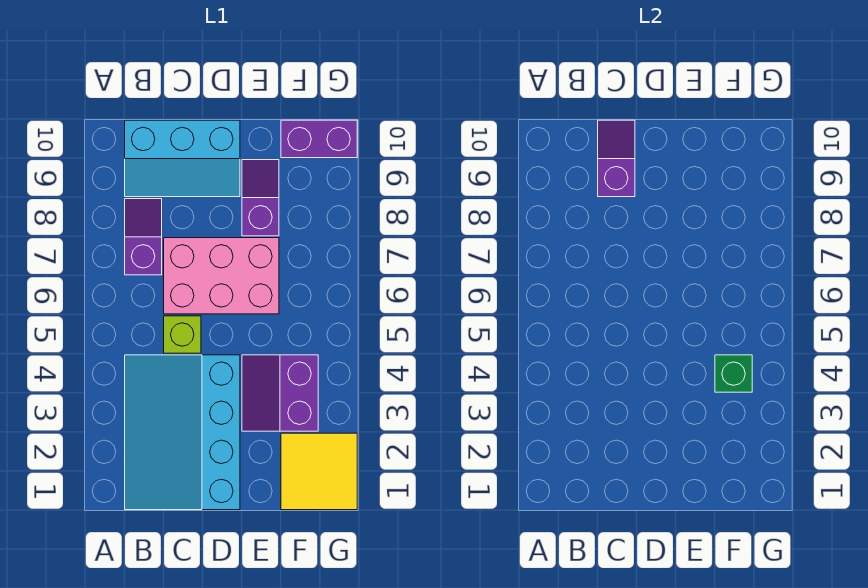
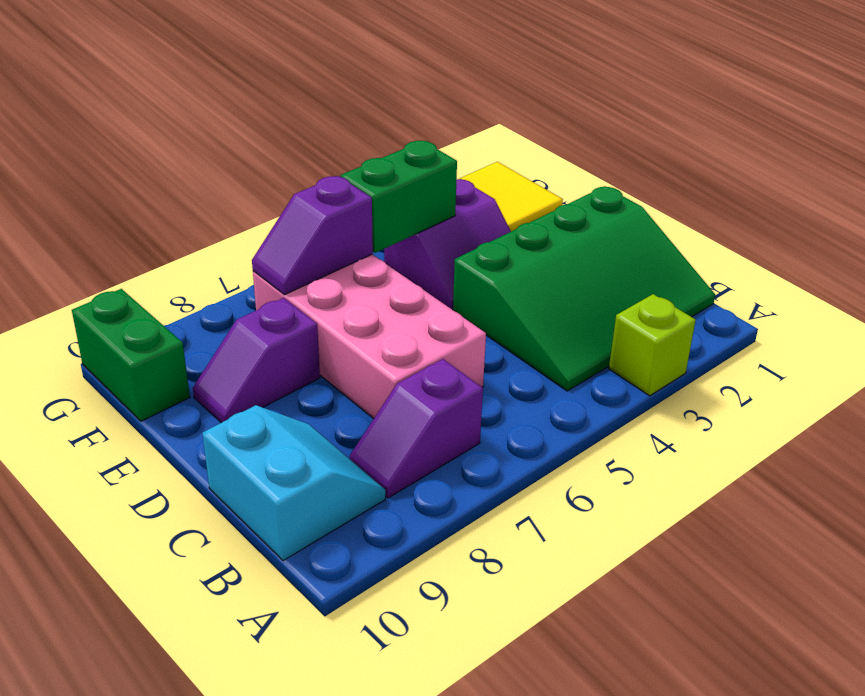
cyan slope B1:D4 level 1 top D -> green slope B1:D4 level 1 top D
cyan slope B9:D10 level 1 top 10 -> cyan slope B9:C10 level 1 top 10
lime brick C5 level 1 -> lime brick A3 level 1
pink brick C6:E7 level 1 -> pink brick C6:F7 level 1
purple slope C9:C10 level 2 top 9 -> purple slope F6:F7 level 2 top 6
green brick F4 level 2 -> green brick F4:F5 level 2
purple brick F10:G10 level 1 -> green brick F10:G10 level 1

